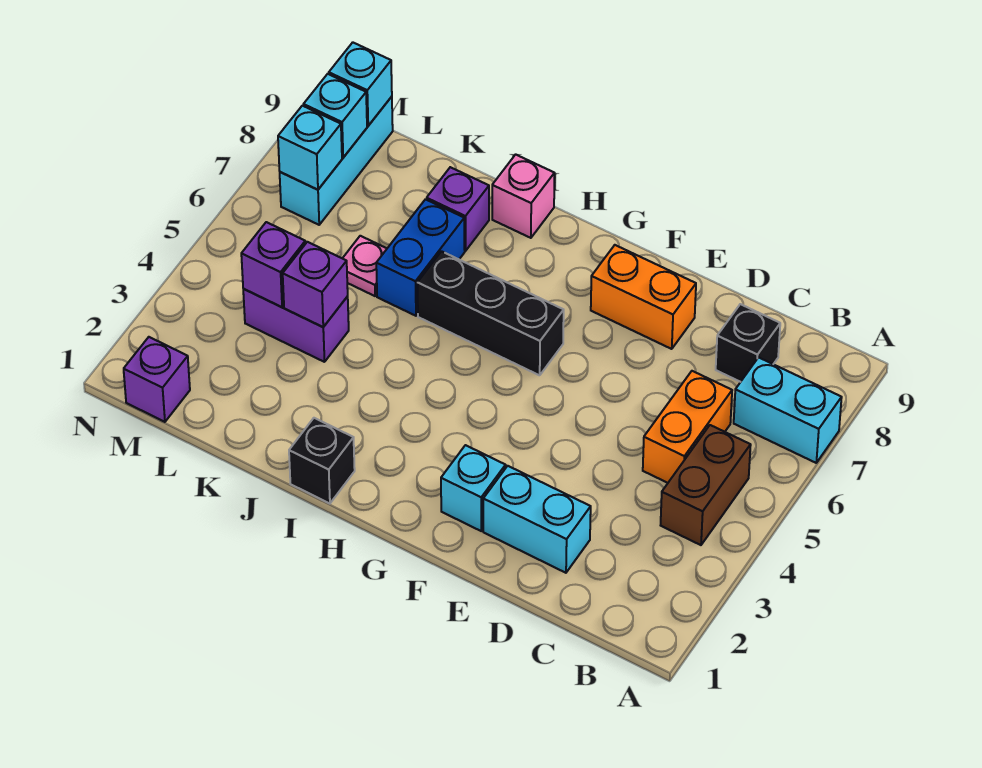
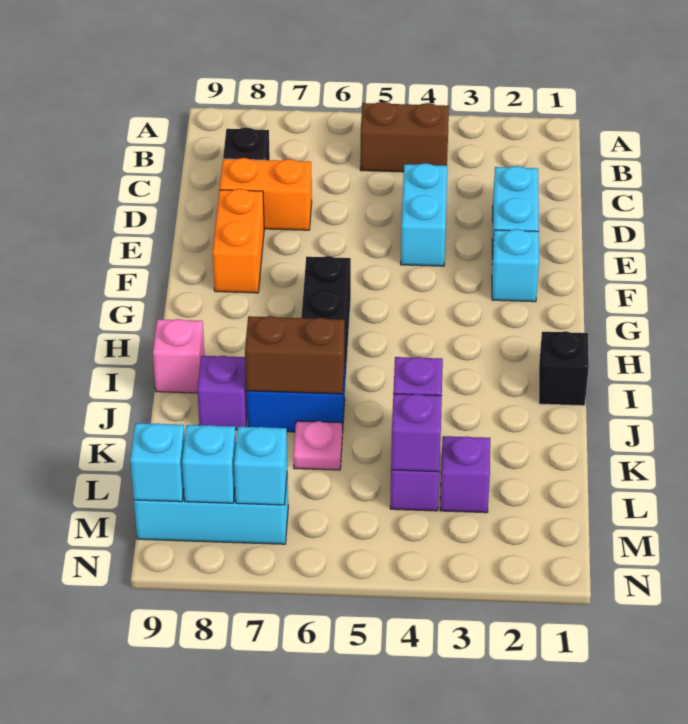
cyan brick A7:B7 level 1 -> cyan brick D4:E4 level 1
orange brick C5:C6 level 1 -> orange brick D7:D8 level 1
none -> brown brick J6:J7 level 2
purple brick M1 level 1 -> purple brick L3 level 1

